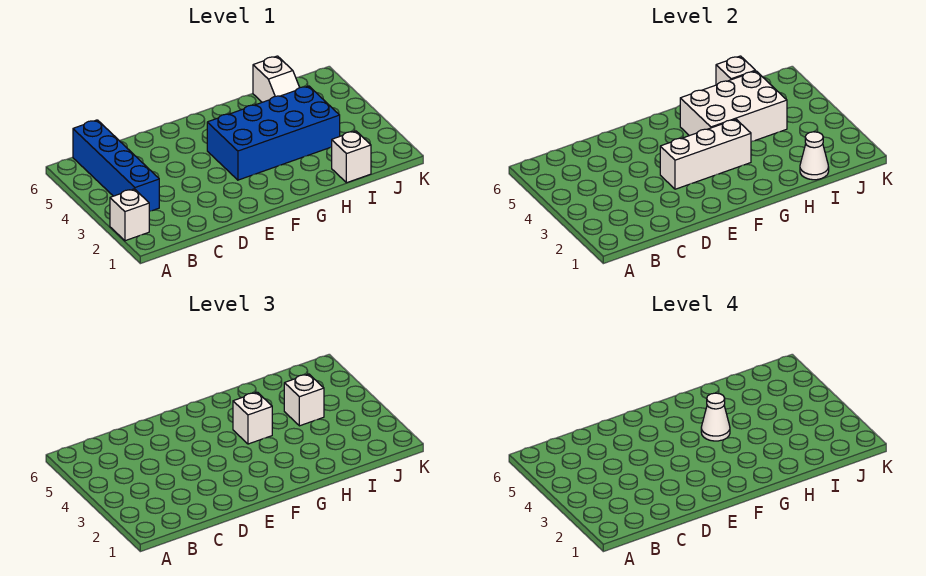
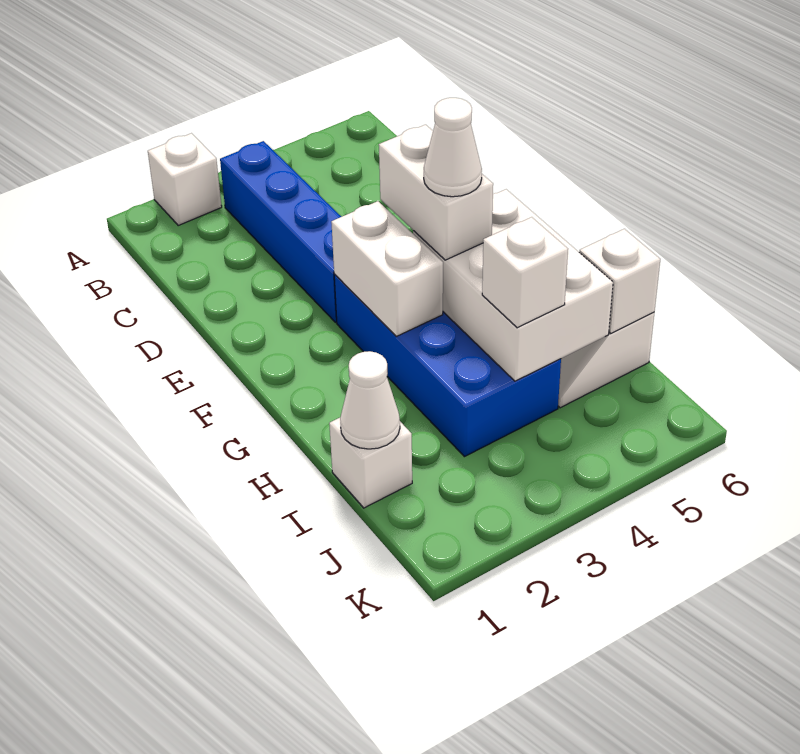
blue brick B3:B6 level 1 -> blue brick B3:E3 level 1
white brick E3:G3 level 2 -> white brick F3:G3 level 2
white brick G4 level 3 -> white brick F4:G4 level 3

